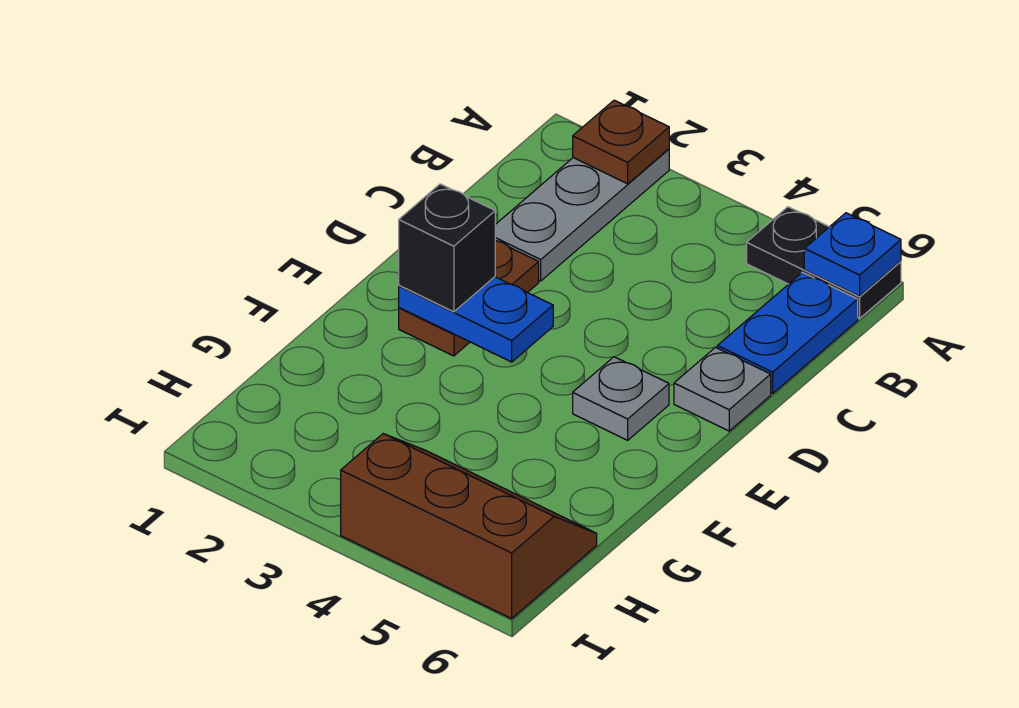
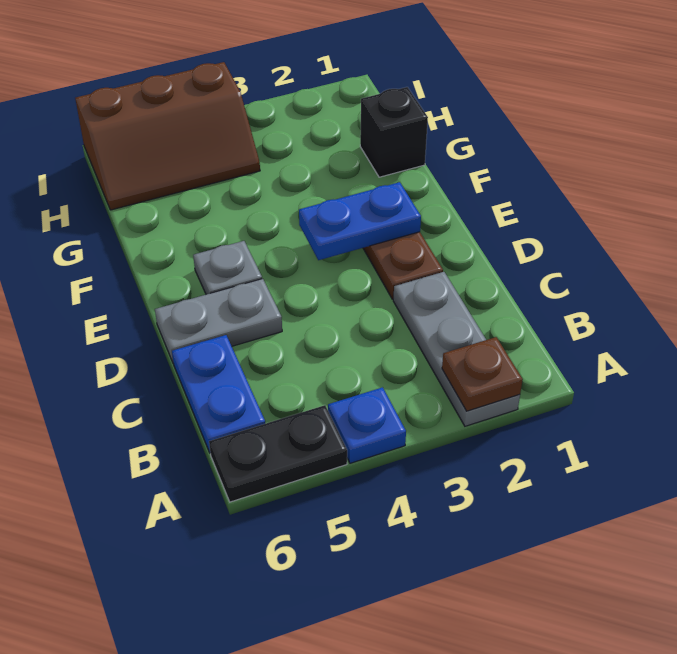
blue plate A6 level 2 -> blue plate A4 level 1
grey plate D6 level 1 -> grey plate D5:D6 level 1
black brick E2 level 3 -> black brick G1 level 1

